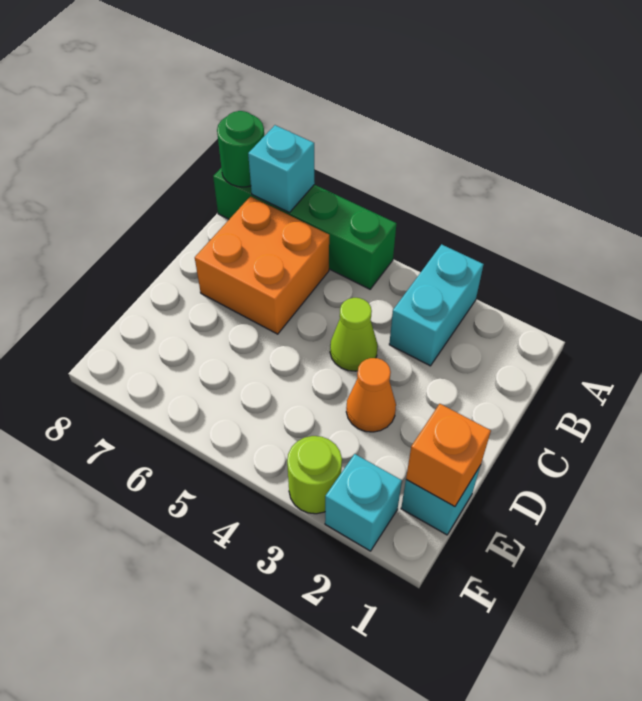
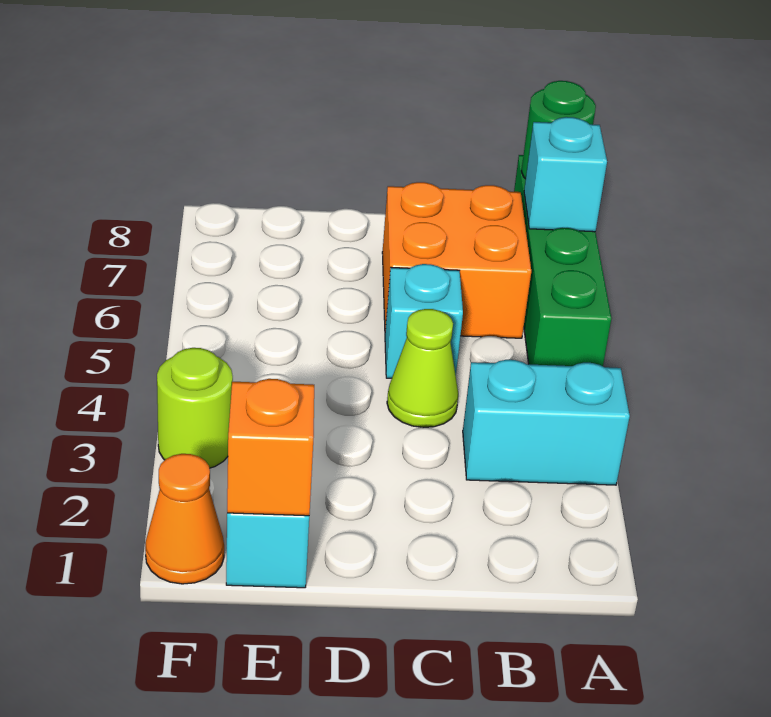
orange cone D3 level 1 -> orange cone F1 level 1
cyan brick F2 level 1 -> cyan brick C5 level 1

